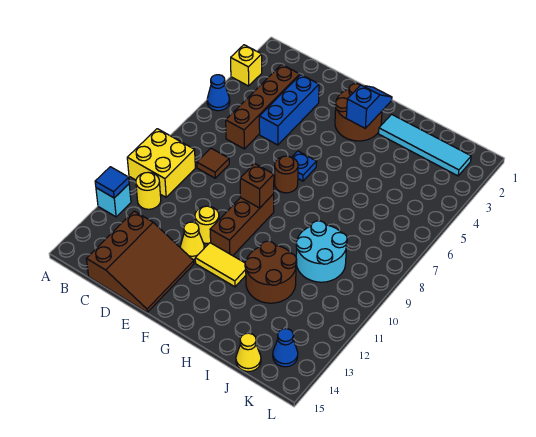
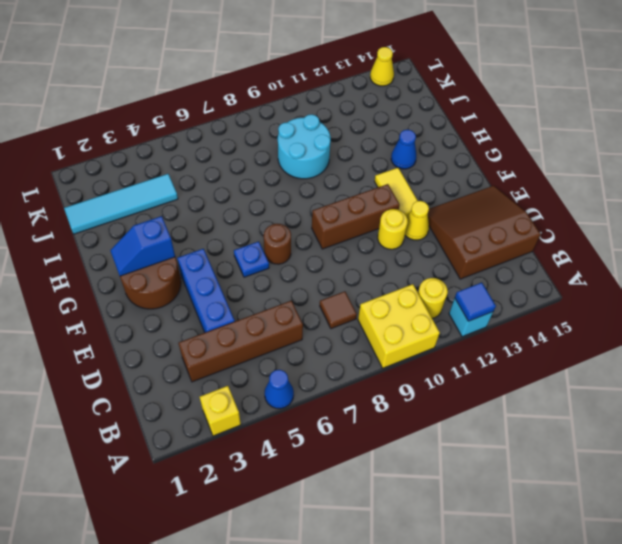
blue brick D3:D5 level 1 -> blue brick D4:F4 level 1
brown brick F9 level 2 -> none
cyan tile H2:K2 level 1 -> cyan tile J1:J4 level 1
brown round brick H11:I12 level 1 -> none
yellow cone J15 level 1 -> yellow cone L14 level 1
blue cone K14 level 1 -> blue cone H13 level 1

